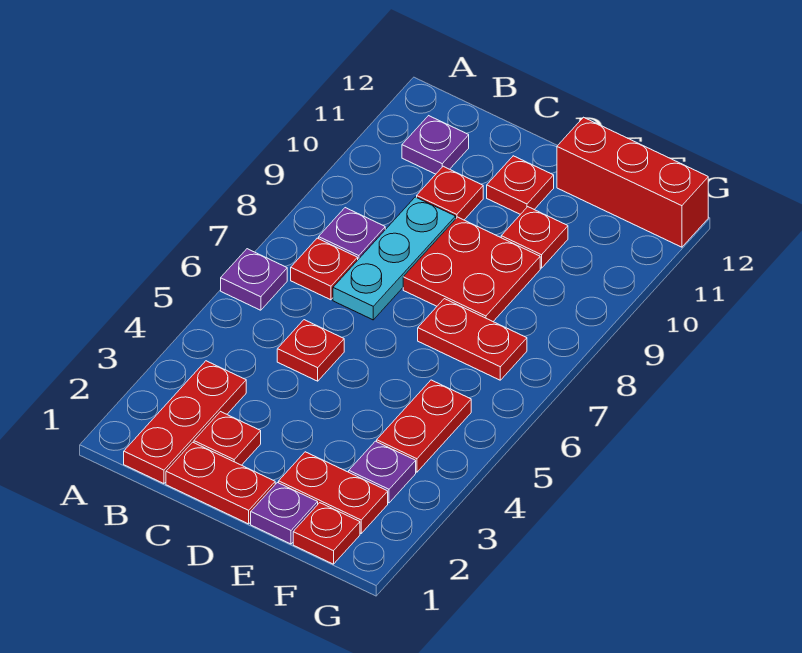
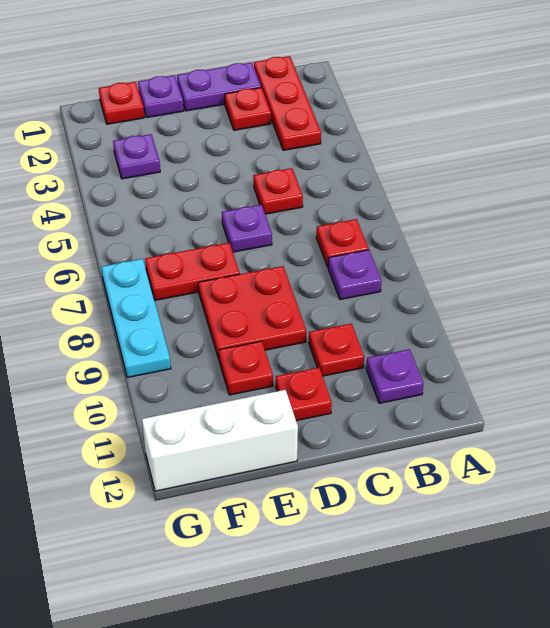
purple plate A6 level 1 -> purple plate D6 level 1
red plate C1:D1 level 1 -> purple plate C1:D1 level 1
cyan plate C7:C9 level 1 -> cyan plate G7:G9 level 1
red plate E2:F2 level 1 -> none
red brick E12:G12 level 1 -> white brick E12:G12 level 1
red plate F4:F5 level 1 -> none

